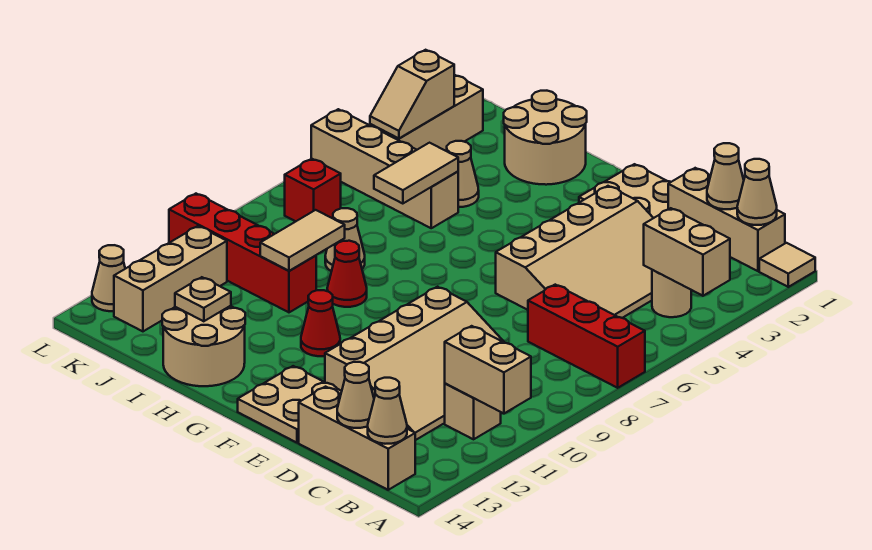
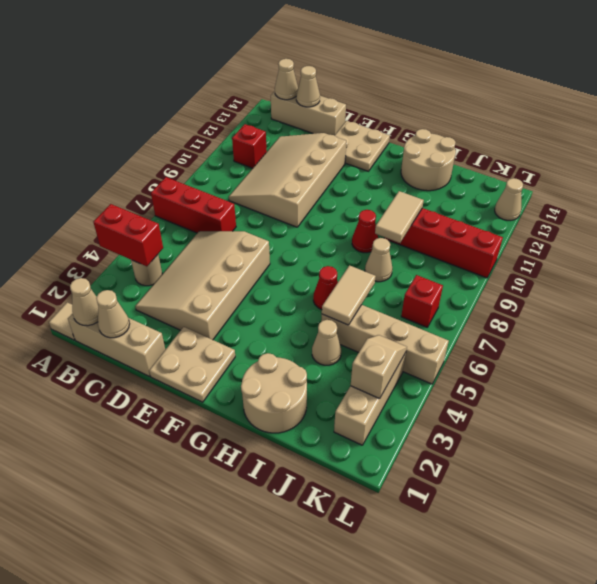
tan brick A4:B4 level 2 -> red brick A4:B4 level 2
tan brick A11:B11 level 2 -> none
tan brick B11 level 1 -> red brick B11 level 1
red cone G11 level 1 -> red cone H6 level 1
tan plate I13 level 2 -> none
tan brick K11:K13 level 1 -> none

